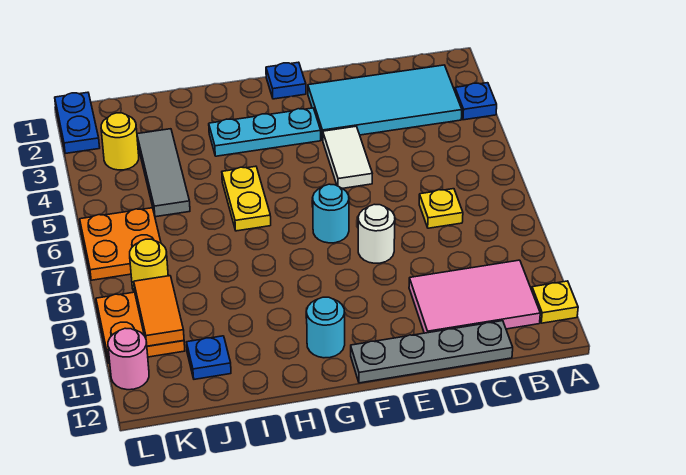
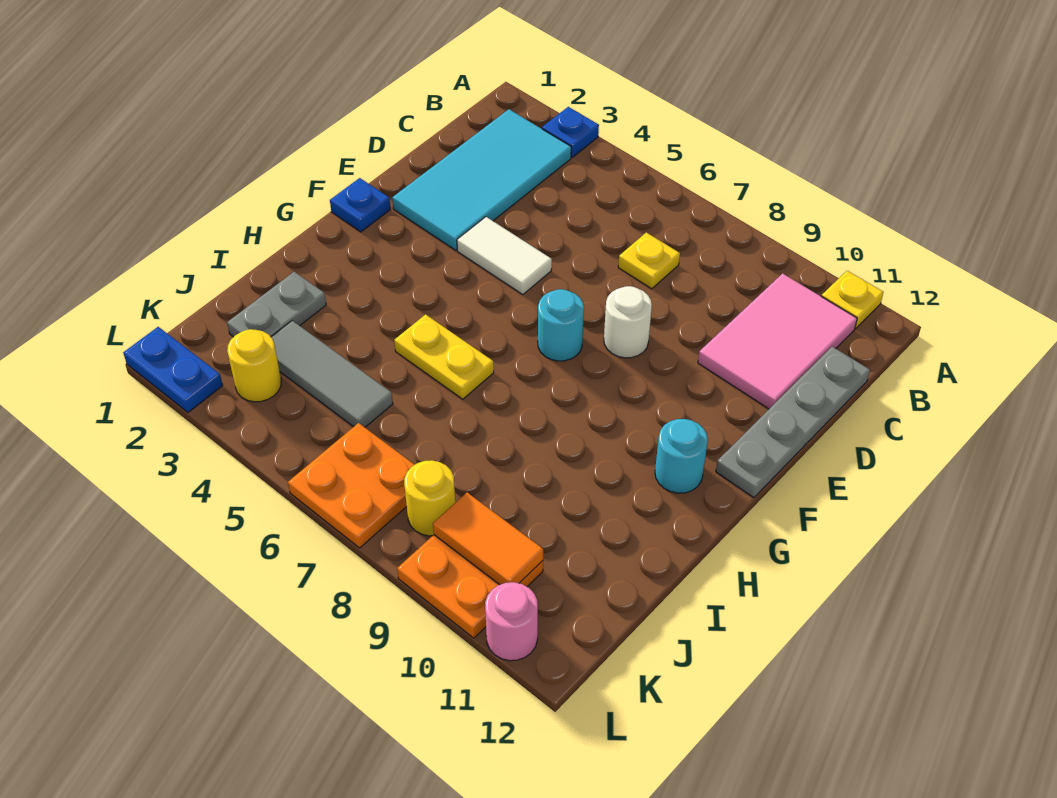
cyan plate F3:H3 level 1 -> none
none -> grey plate I2:J2 level 1
blue plate J11 level 1 -> none

